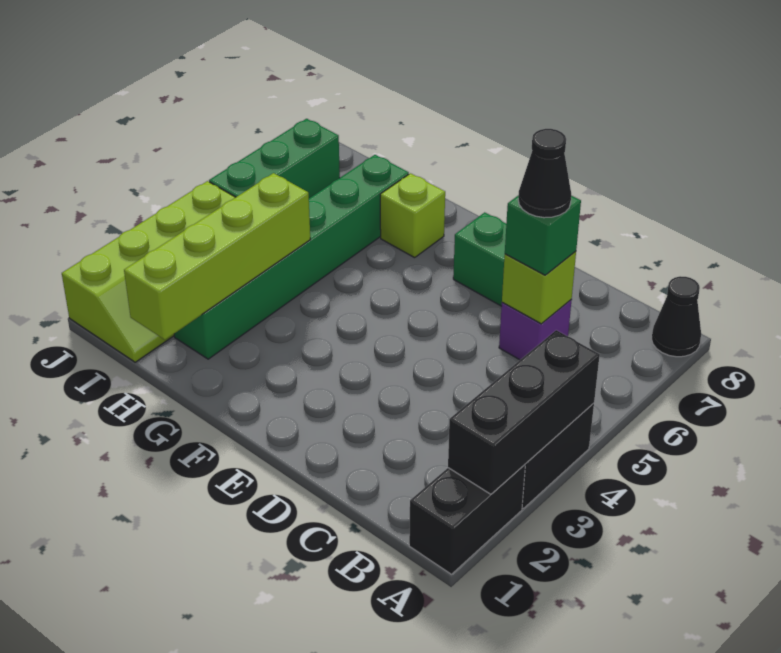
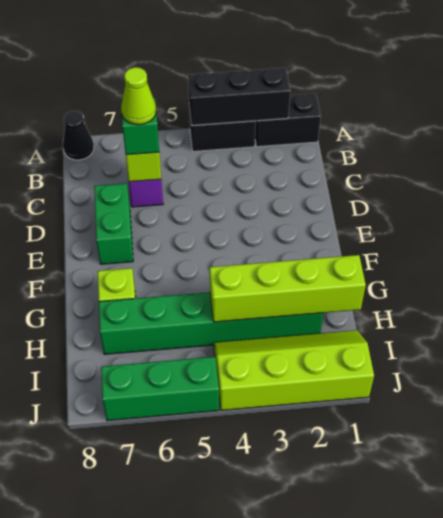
black cone C6 level 4 -> lime cone C6 level 4

